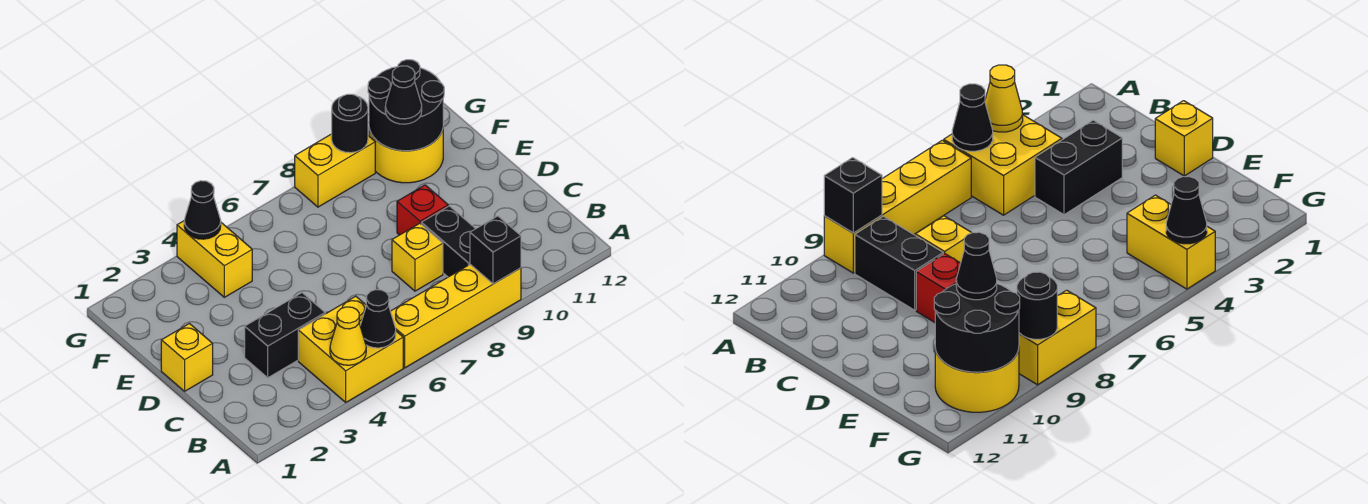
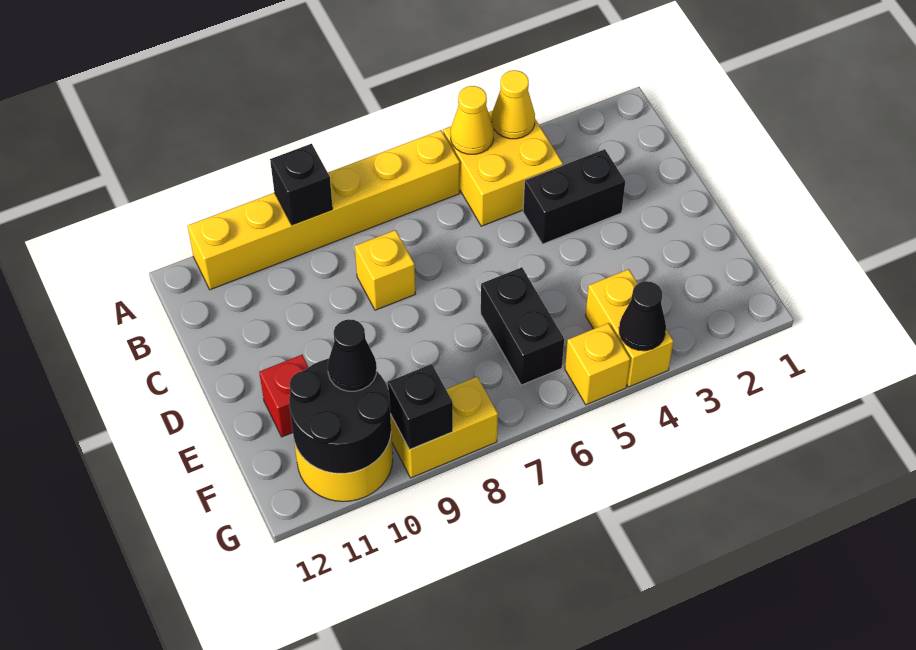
black cone A5 level 2 -> yellow cone A5 level 2
yellow brick A6:A9 level 1 -> yellow brick A6:A11 level 1
black brick B9:C9 level 1 -> black brick E6:F6 level 1
yellow brick D1 level 1 -> yellow brick G5 level 1
red brick D9 level 1 -> red brick E11 level 1
black round brick G9 level 2 -> black brick G9 level 2

